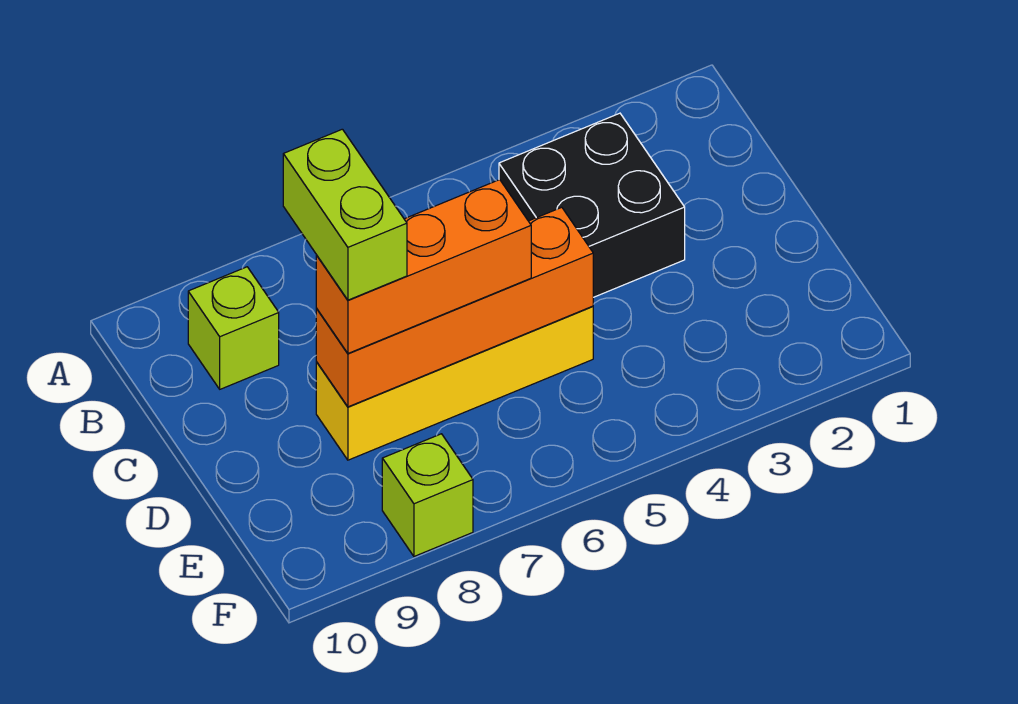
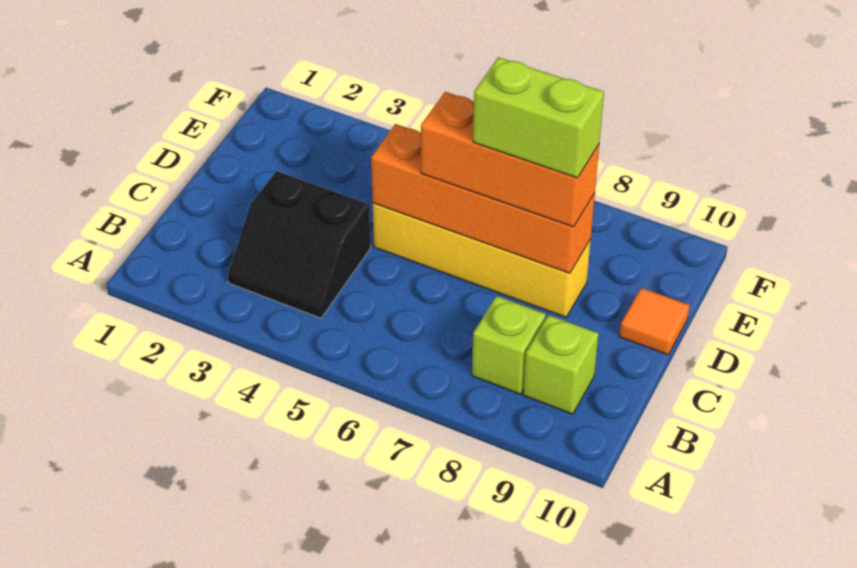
black brick B3:C4 level 1 -> black slope B3:C4 level 1 top C
lime brick C8:D8 level 4 -> lime brick D7:D8 level 4
none -> orange tile D10 level 1
lime brick F8 level 1 -> lime brick B8 level 1

